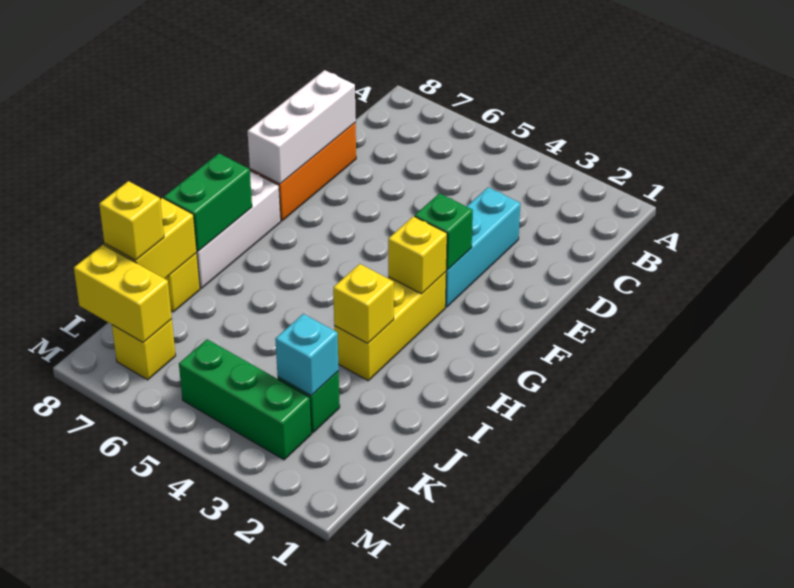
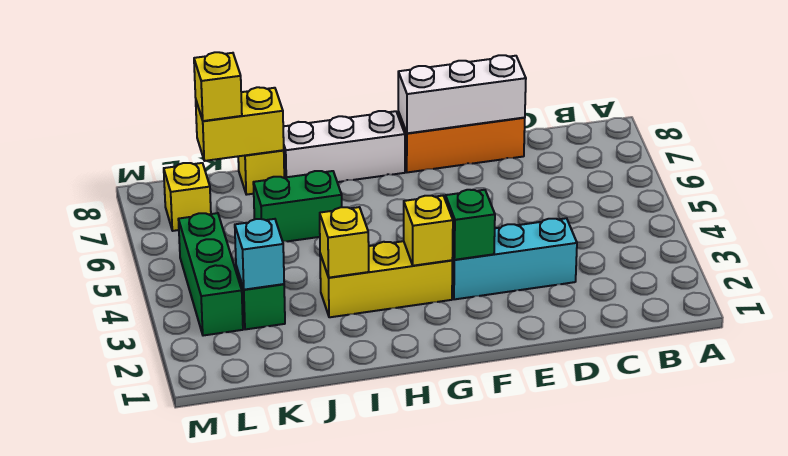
green brick H8:I8 level 2 -> green brick I6:J6 level 1
yellow brick L7:L8 level 2 -> none

